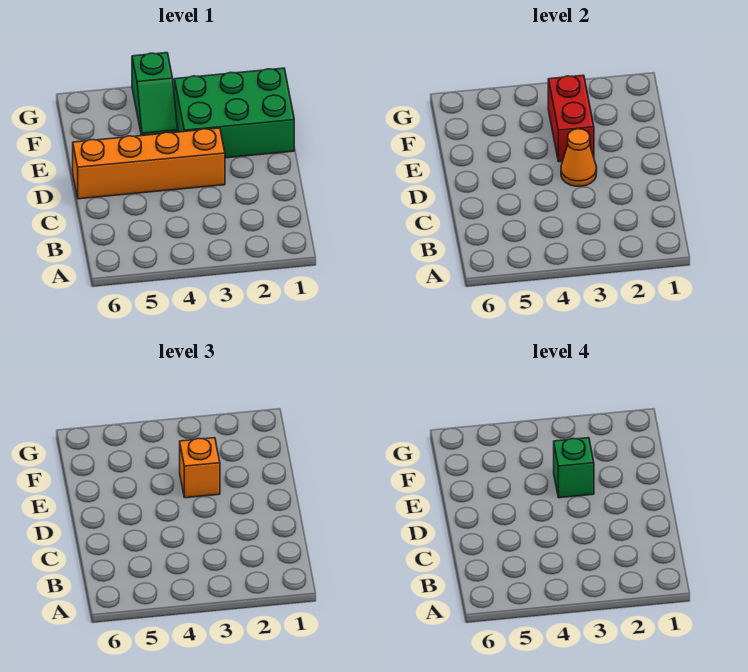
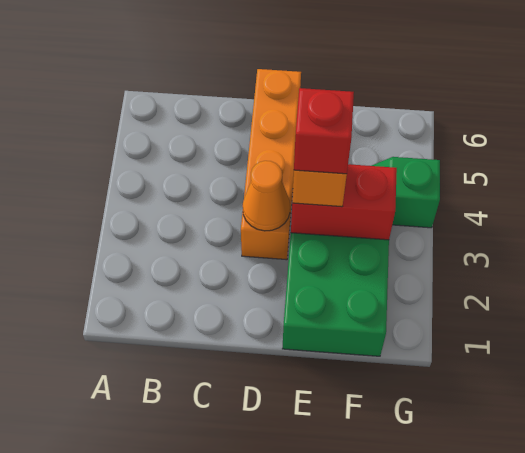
green brick E3 level 4 -> red brick E3 level 4

